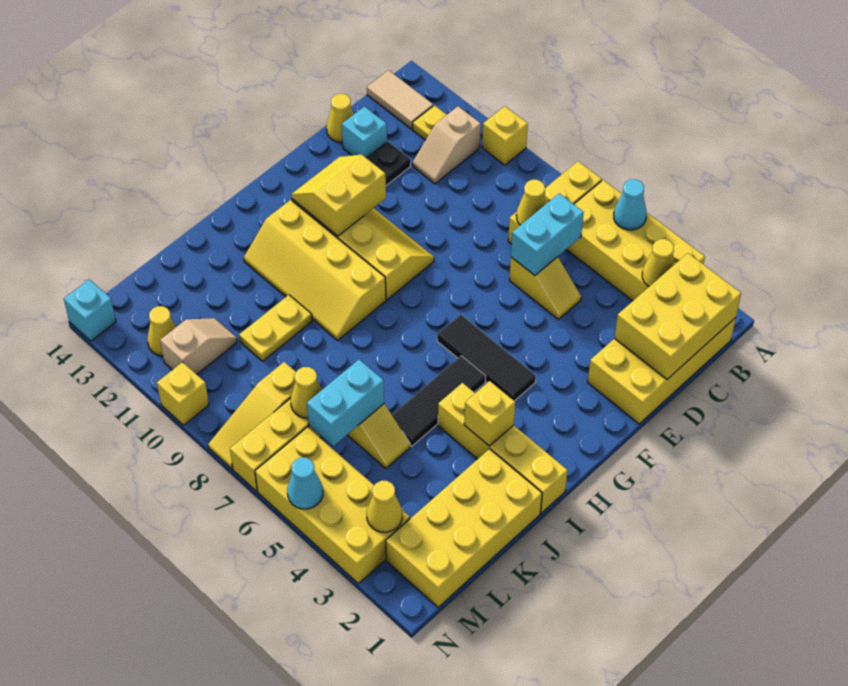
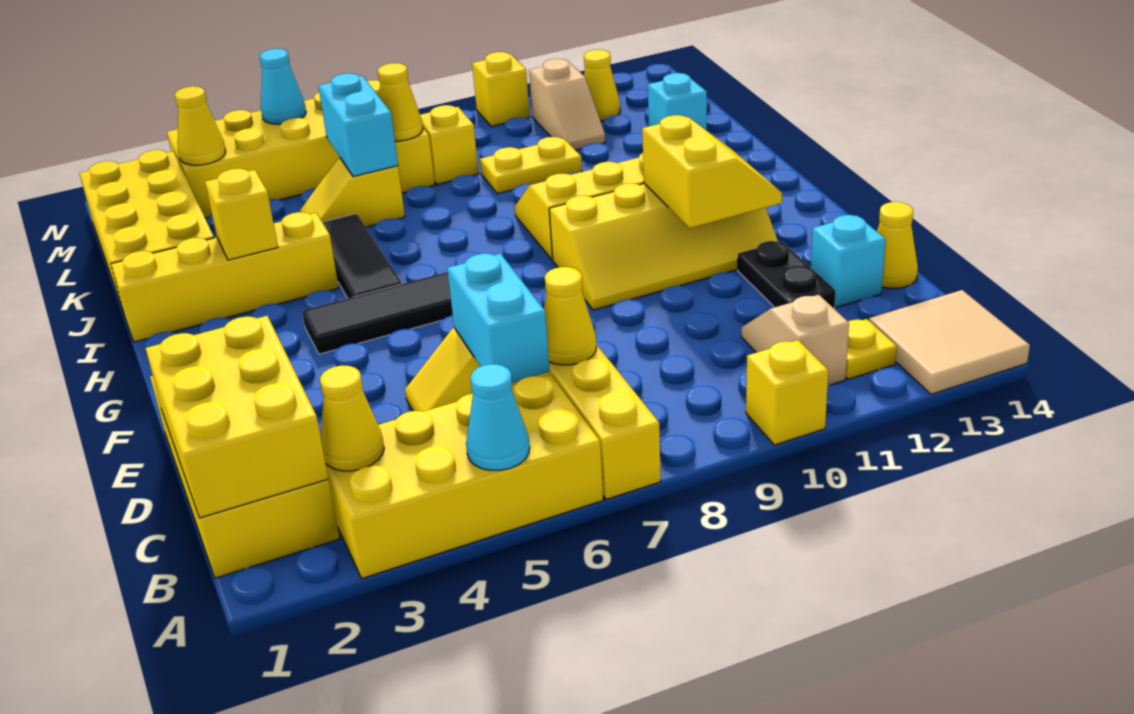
tan tile B13:B14 level 1 -> tan tile A13:B14 level 1
yellow plate J10:K10 level 1 -> yellow plate K9:K10 level 1
cyan brick N14 level 1 -> cyan brick K13 level 1

